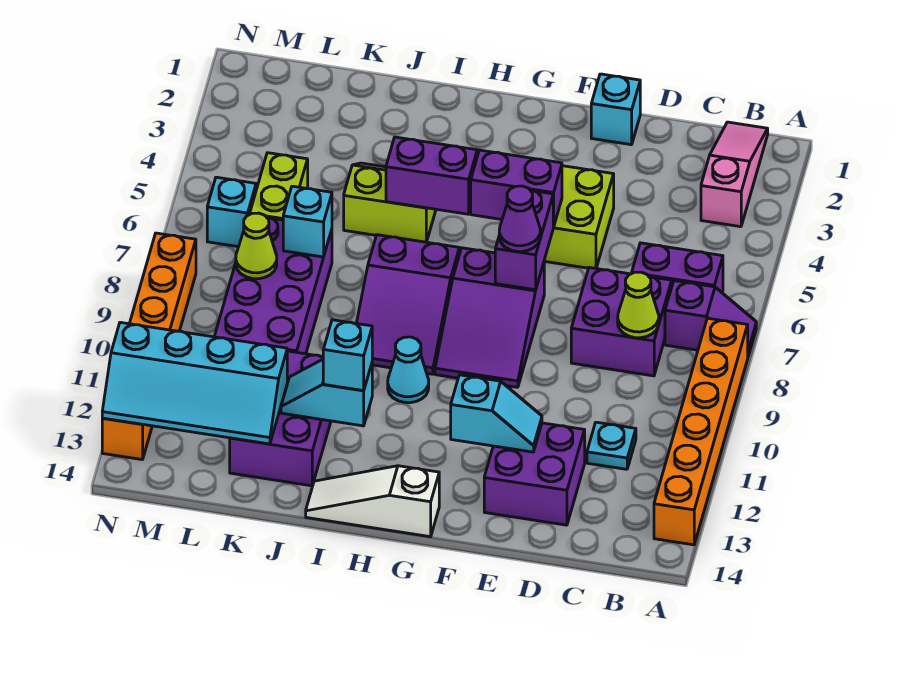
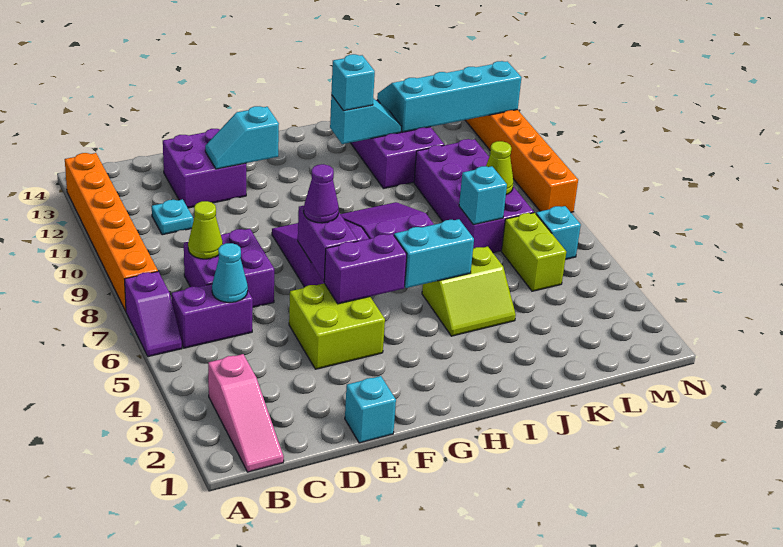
purple slope A7:B7 level 1 top B -> purple slope A6:A7 level 1 top 7
white slope G14:I14 level 1 top G -> none
purple brick H5:I5 level 2 -> cyan brick H5:I5 level 2
cyan cone H10 level 1 -> cyan cone C6 level 2

